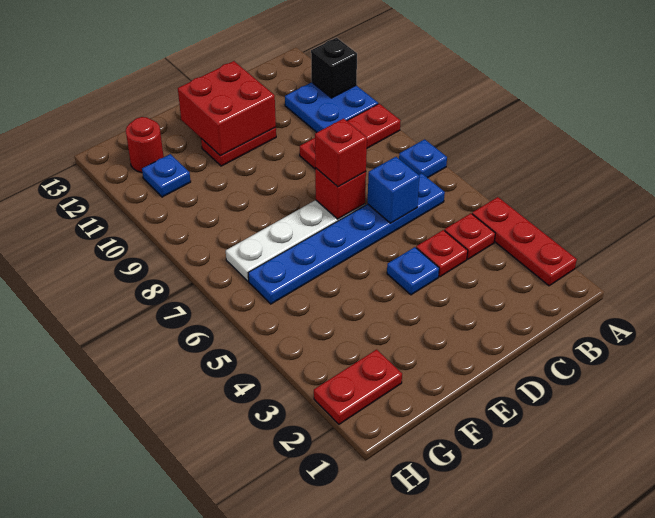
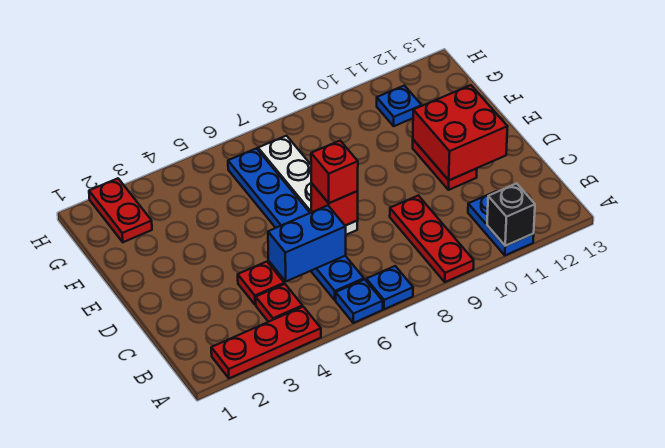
blue plate A10:B11 level 1 -> blue plate A11:B11 level 1
blue brick C6 level 2 -> blue brick C5:C6 level 2
blue plate D4 level 1 -> blue plate A6 level 1
red round brick G12 level 1 -> none

